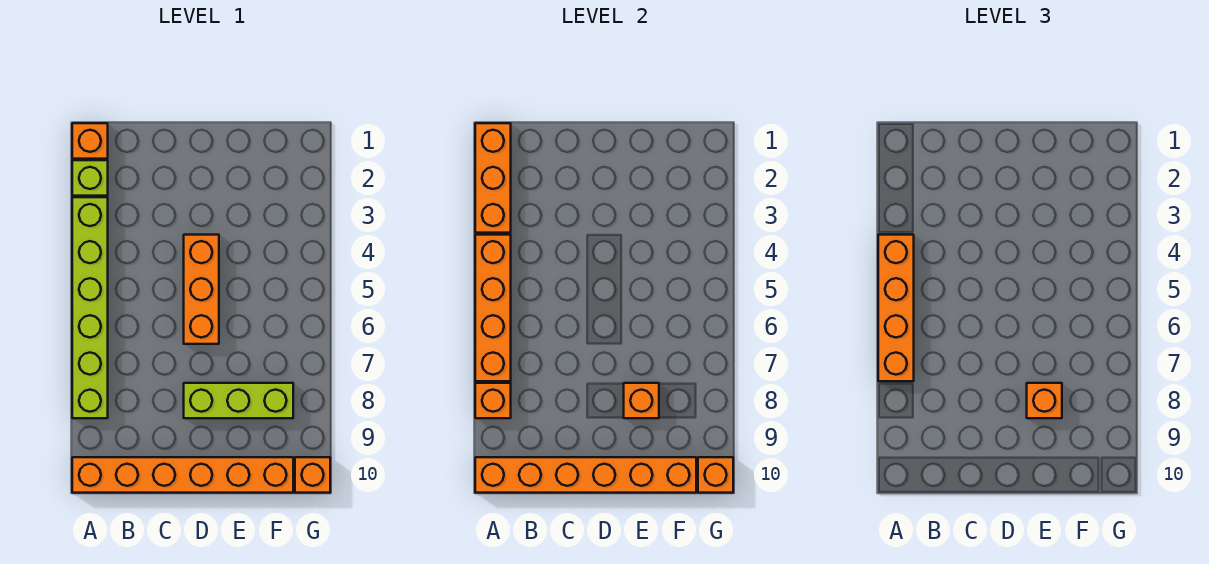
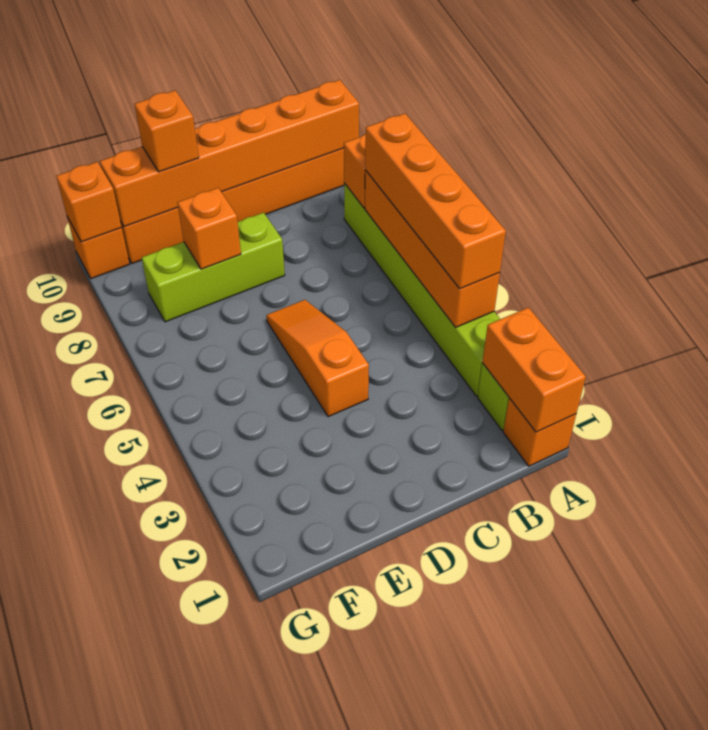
orange brick A1:A3 level 2 -> orange brick A1:A2 level 2
orange brick D4:D6 level 1 -> orange slope D4:D6 level 1 top 4
orange brick E8 level 3 -> orange brick E10 level 3

